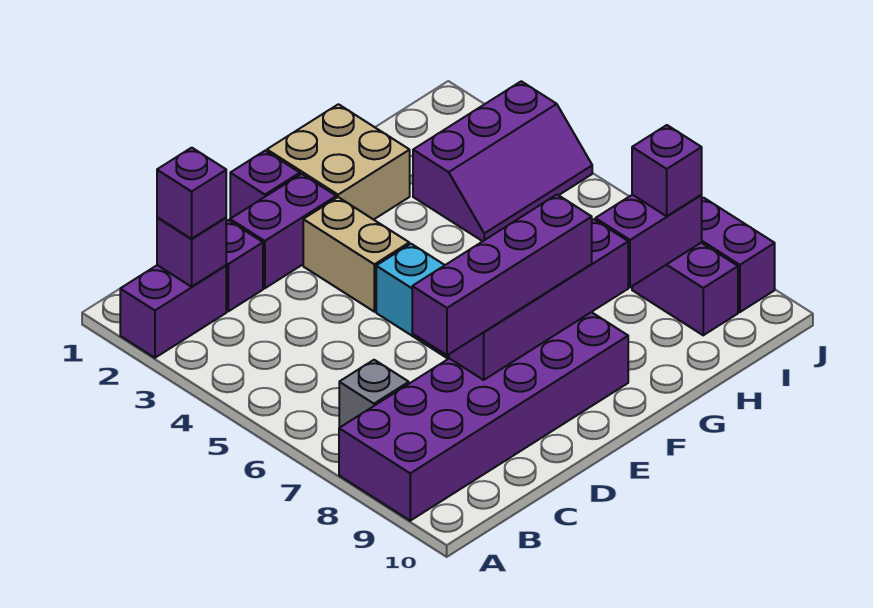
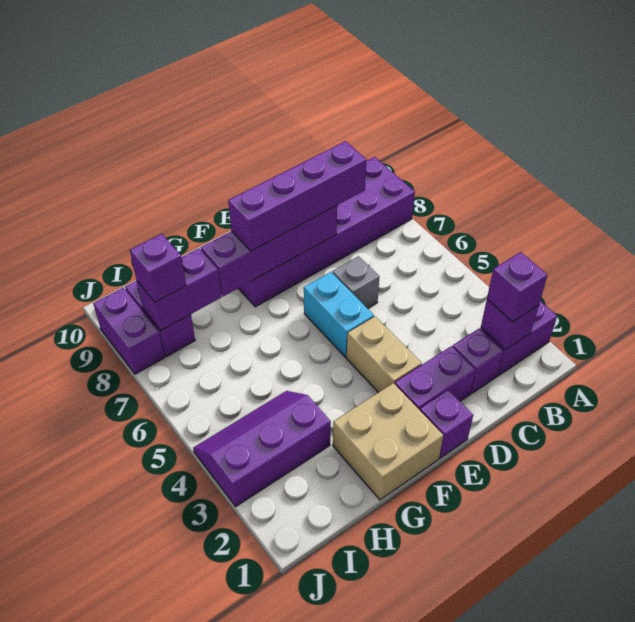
grey brick B7 level 1 -> grey brick D6 level 1

